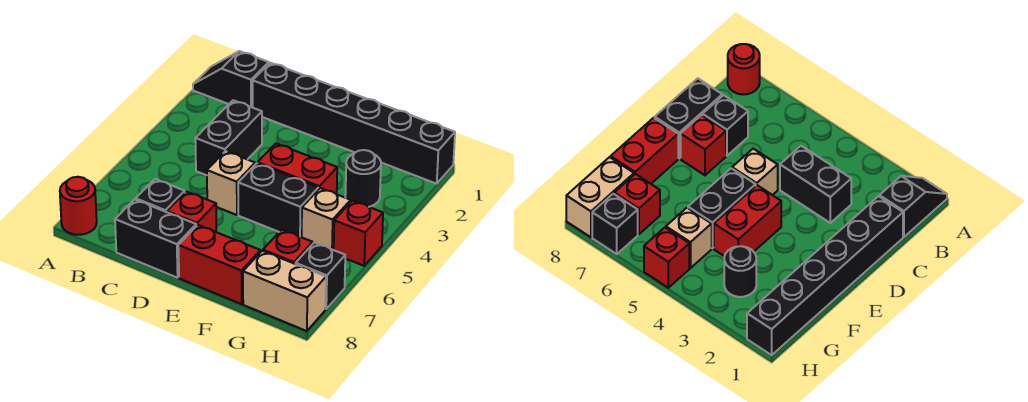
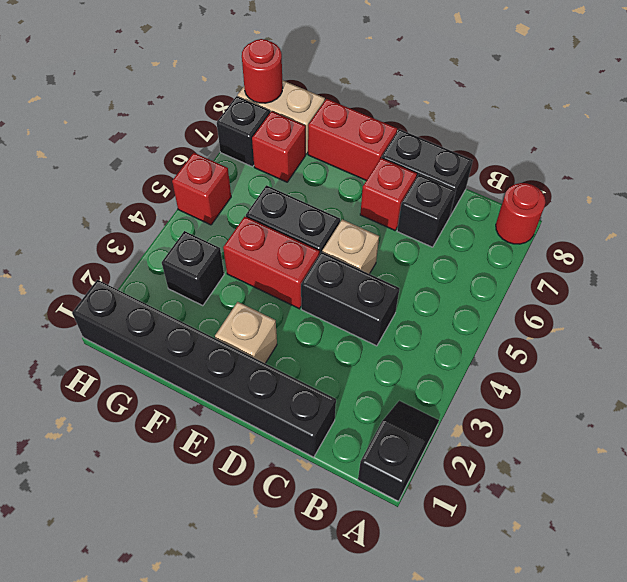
black slope A1:B1 level 1 top B -> black slope A1:A2 level 1 top 1
black brick C3:C4 level 1 -> black brick C4:D4 level 1
black round brick G3 level 1 -> black brick G3 level 1
tan brick G5 level 1 -> tan brick E2 level 1
none -> red round brick H8 level 2

